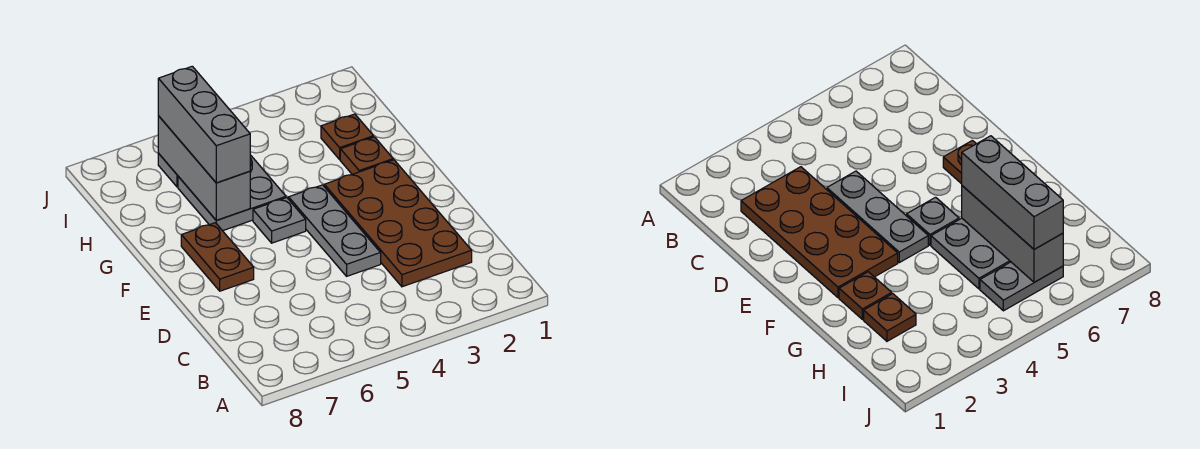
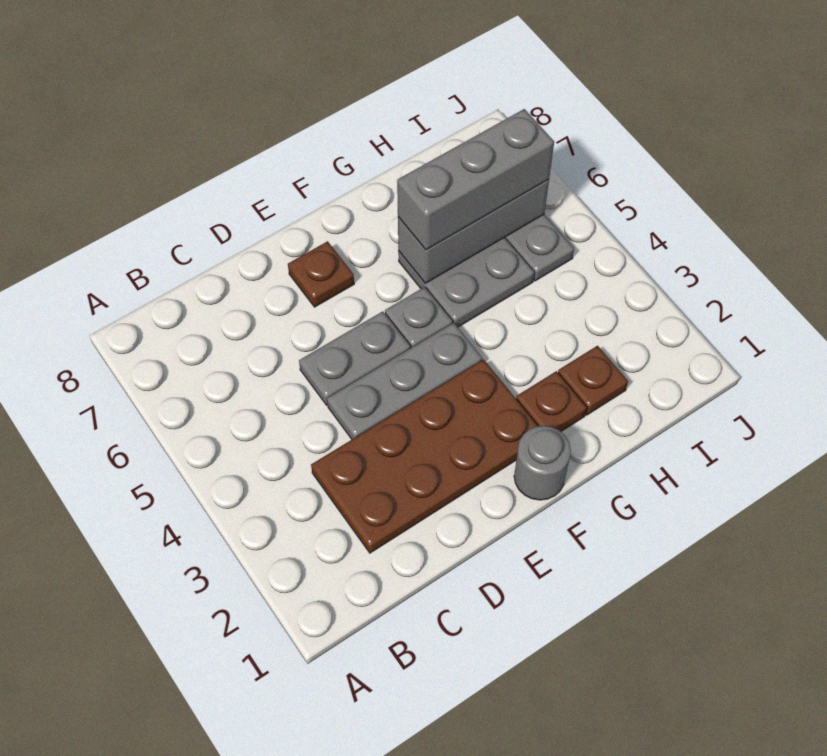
none -> grey plate D5:E5 level 1
brown plate E7:F7 level 1 -> brown plate E7 level 1
none -> grey round brick F1 level 1

